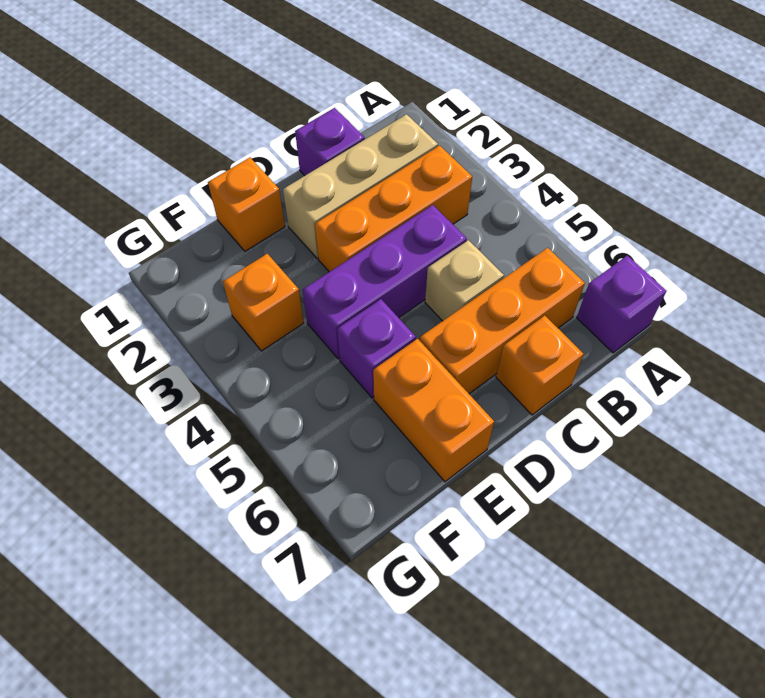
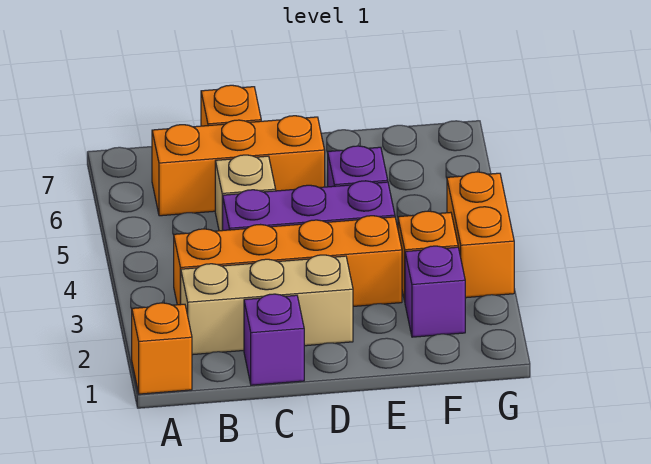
purple brick A7 level 1 -> purple brick F2 level 1
orange brick B3:D3 level 1 -> orange brick B3:E3 level 1
orange brick E1 level 1 -> orange brick A1 level 1
orange brick E6:E7 level 1 -> orange brick G3:G4 level 1

